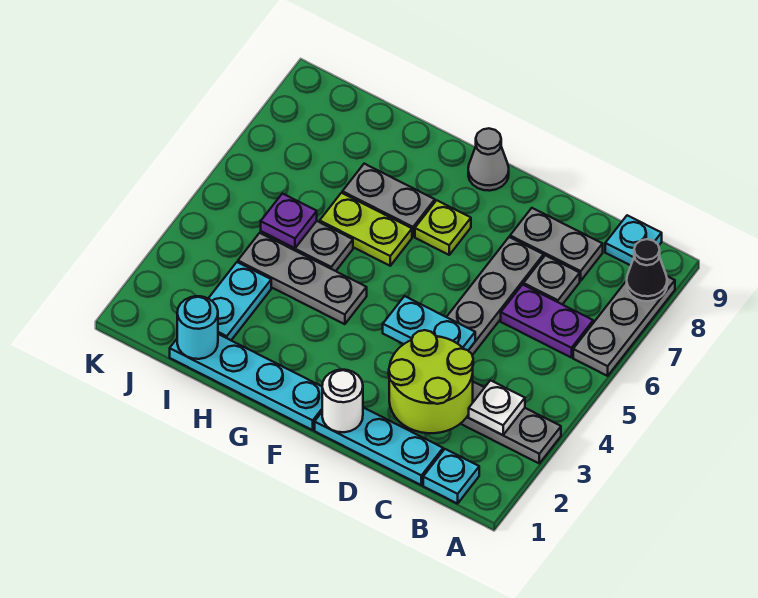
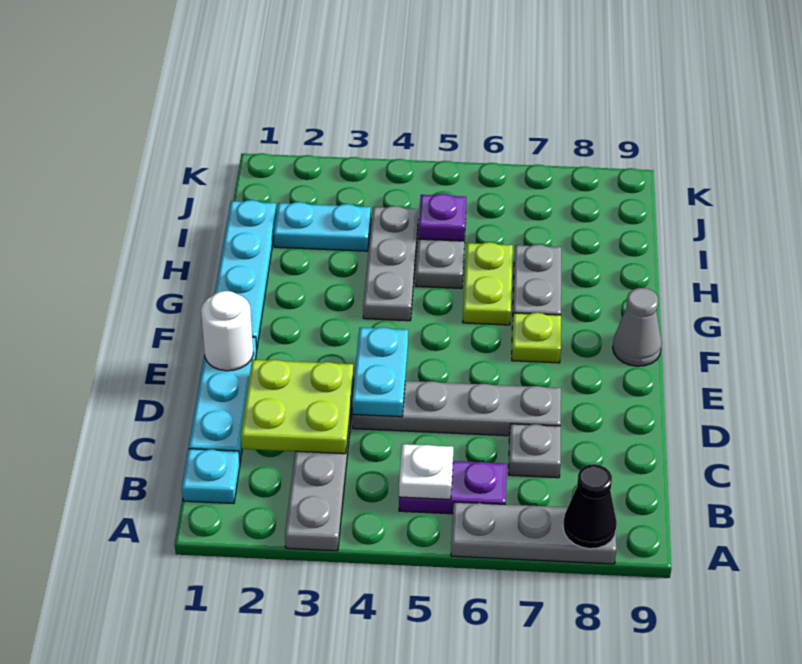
white plate B3 level 2 -> white plate B5 level 2
purple plate B6:C6 level 1 -> purple plate B5:B6 level 1
cyan plate B9 level 1 -> none
lime round brick C2:D3 level 2 -> lime plate C2:D3 level 2
grey plate C8:D8 level 1 -> none
cyan round brick I1 level 2 -> none

